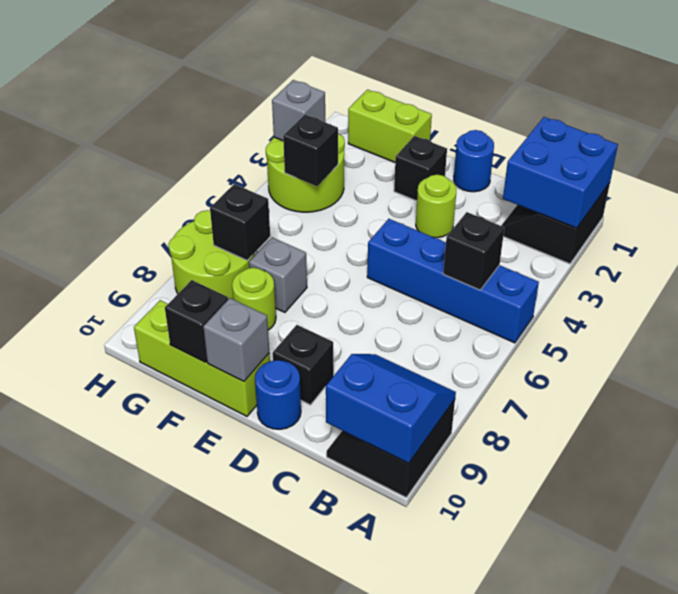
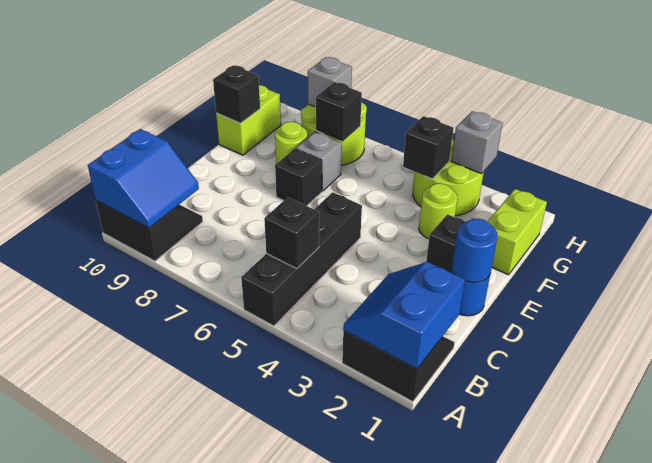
blue brick A1:B2 level 2 -> blue slope A1:B2 level 2 top 1
blue brick A5:D5 level 1 -> black brick A5:D5 level 1
lime round brick D3 level 1 -> lime round brick F3 level 1
black brick D9 level 1 -> black brick E7 level 1
blue round brick D10 level 1 -> blue round brick D1 level 2
lime brick E10:G10 level 1 -> lime brick F10:G10 level 1
grey brick E10 level 2 -> grey brick H8 level 2

